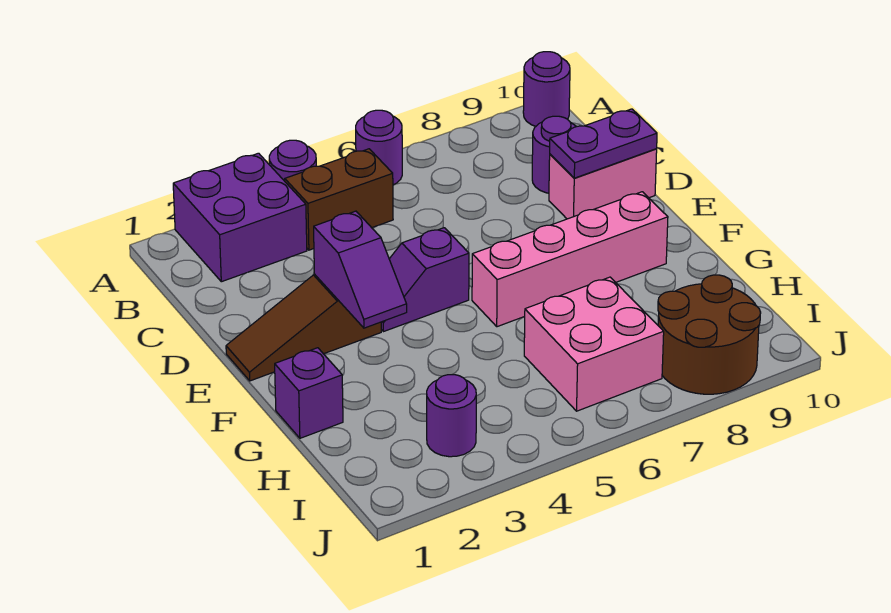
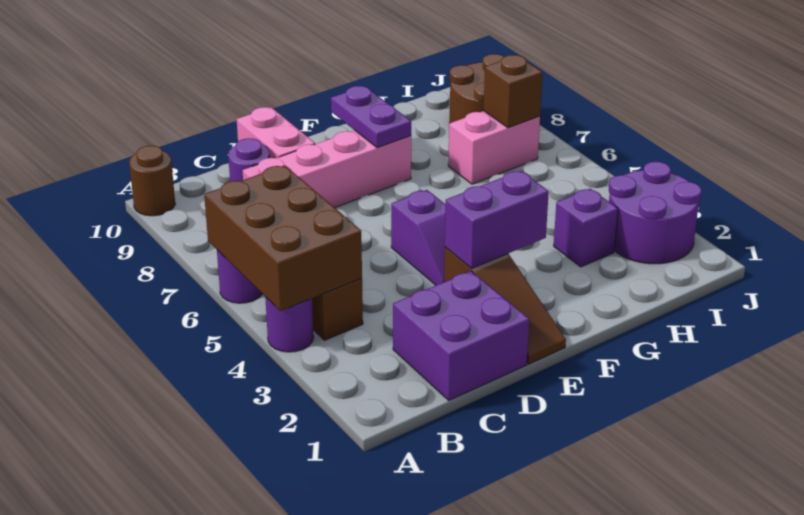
purple brick A2:B3 level 1 -> purple brick C1:D2 level 1
none -> brown brick A4:B6 level 2
purple round brick A10 level 1 -> brown round brick A10 level 1
purple plate D9:D10 level 2 -> purple plate F8:F9 level 2
purple slope E3:F3 level 2 top E -> purple brick E3:F3 level 2
pink brick F6:F9 level 1 -> pink brick C8:F8 level 1
purple brick G1 level 1 -> purple brick H3 level 1
pink brick H6:I7 level 1 -> pink brick H7:I7 level 1
purple round brick I3 level 1 -> purple round brick I2:J3 level 1
none -> brown brick I7 level 2

